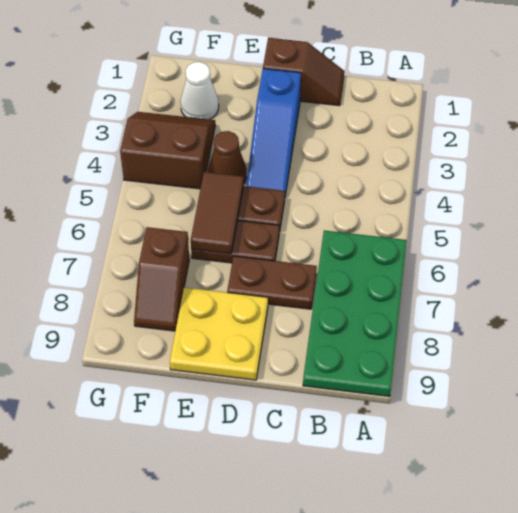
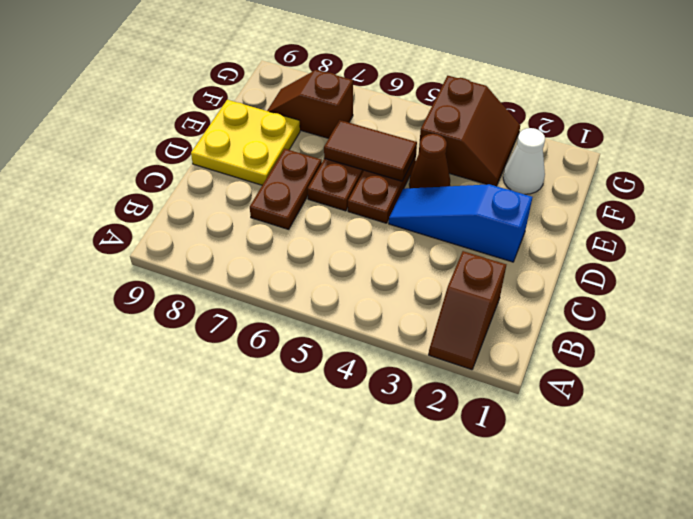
green plate A6:B9 level 1 -> none
brown slope C1:D1 level 1 top D -> brown slope A2:B2 level 1 top B

